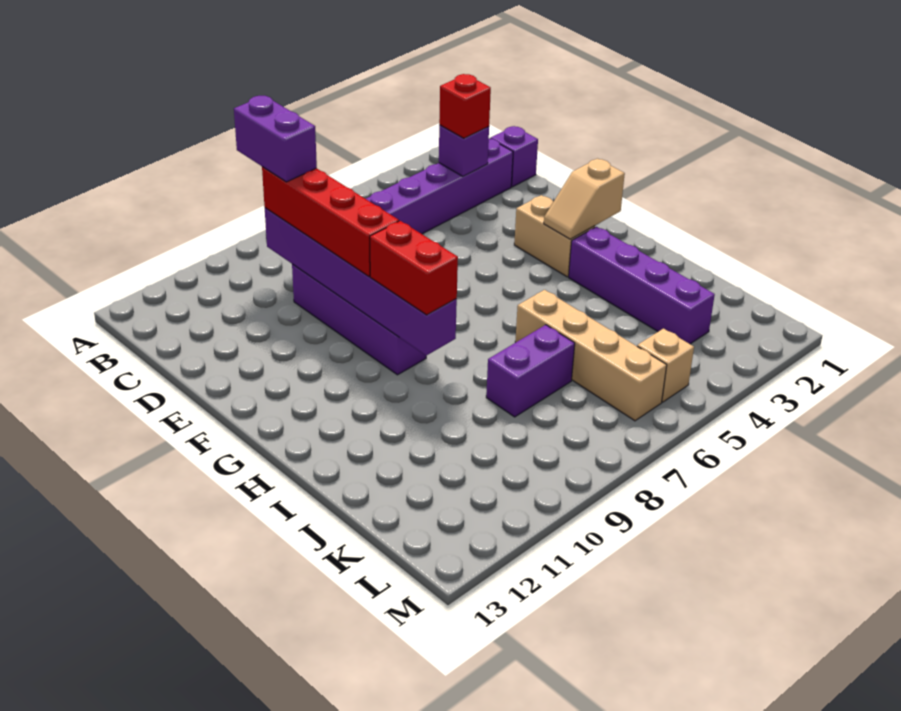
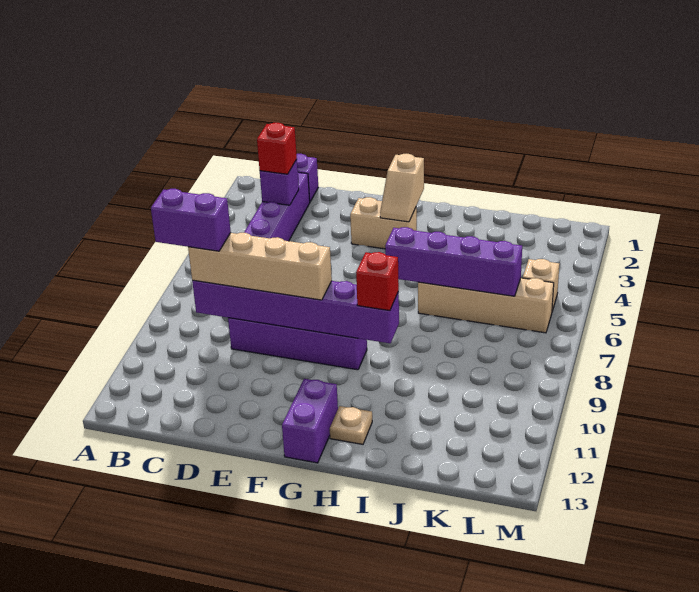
red brick C9:F9 level 3 -> tan brick C9:F9 level 3
red brick G9:H9 level 3 -> red brick H9 level 3
purple brick H3:K3 level 1 -> purple brick H6:K6 level 2
none -> tan plate H12 level 1
purple brick J7:J8 level 1 -> purple brick G12:G13 level 1

